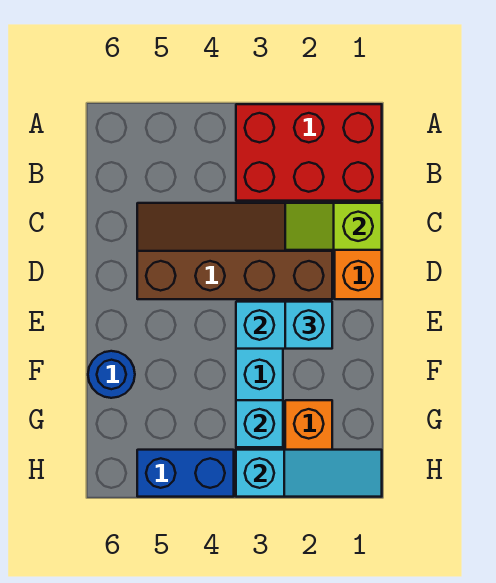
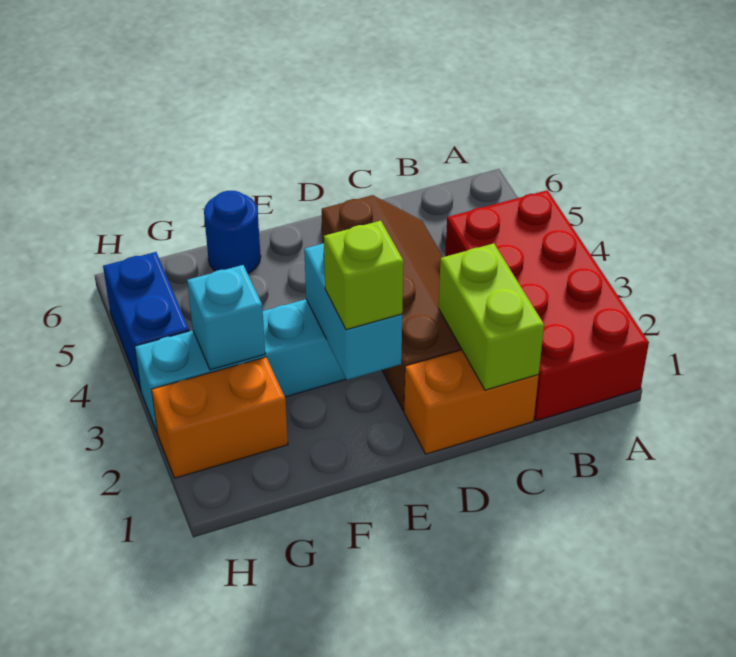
red brick A1:B3 level 1 -> red brick A1:B4 level 1
lime slope C1:C2 level 2 top 1 -> lime brick C1:C2 level 2
cyan brick E2 level 3 -> lime brick E2 level 3
cyan slope H1:H3 level 2 top 3 -> none

